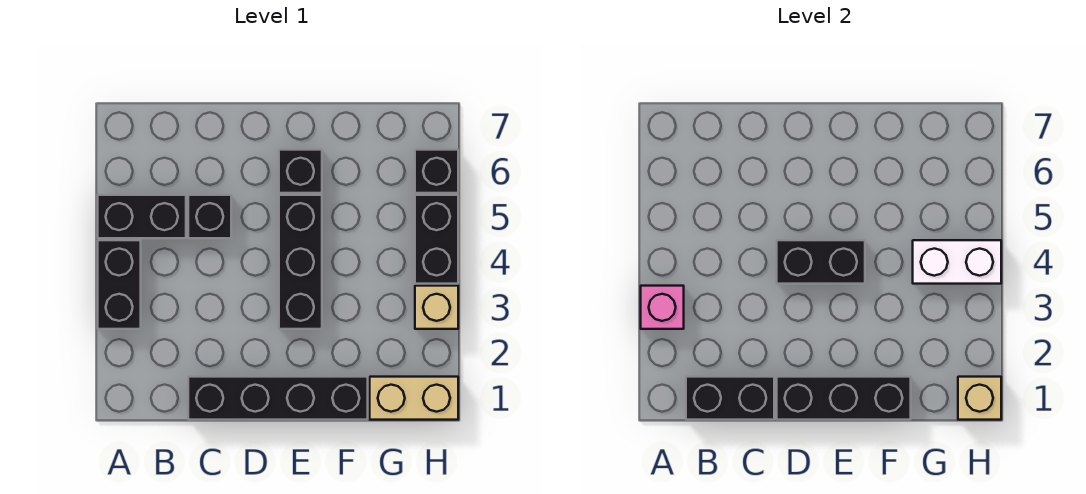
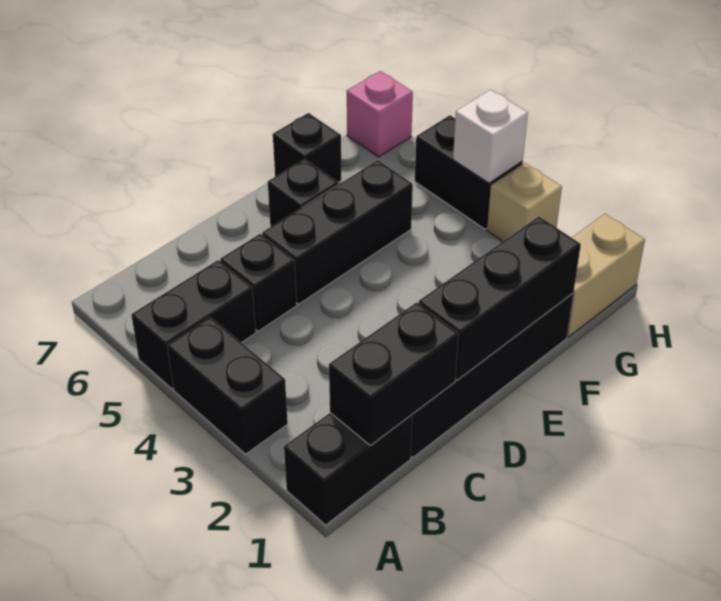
pink brick A3 level 2 -> pink brick H7 level 1
black brick D4:E4 level 2 -> black brick A1:B1 level 1
black brick E3:E5 level 1 -> black brick D5:F5 level 1
white brick G4:H4 level 2 -> white brick H4 level 2
tan brick H1 level 2 -> none
black brick H6 level 1 -> black brick F7 level 1

